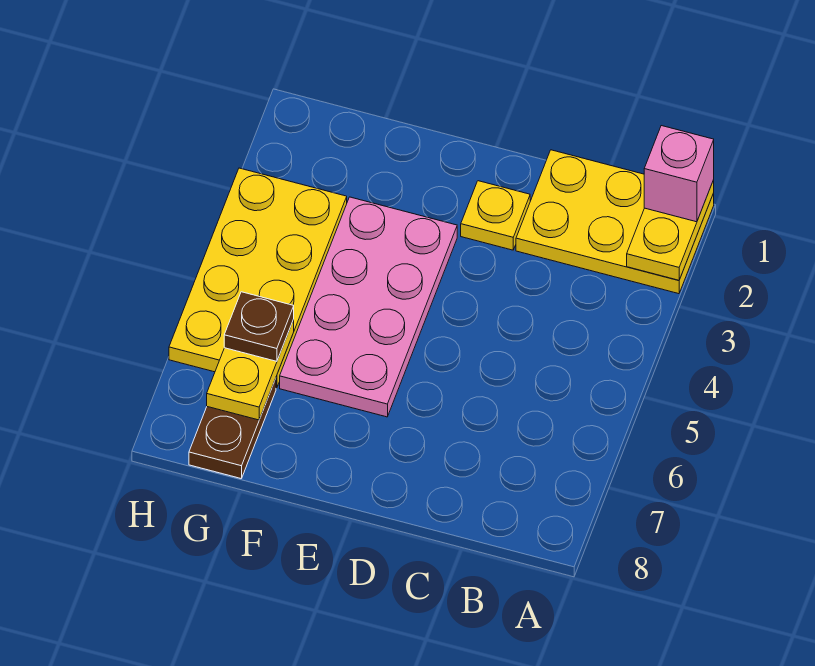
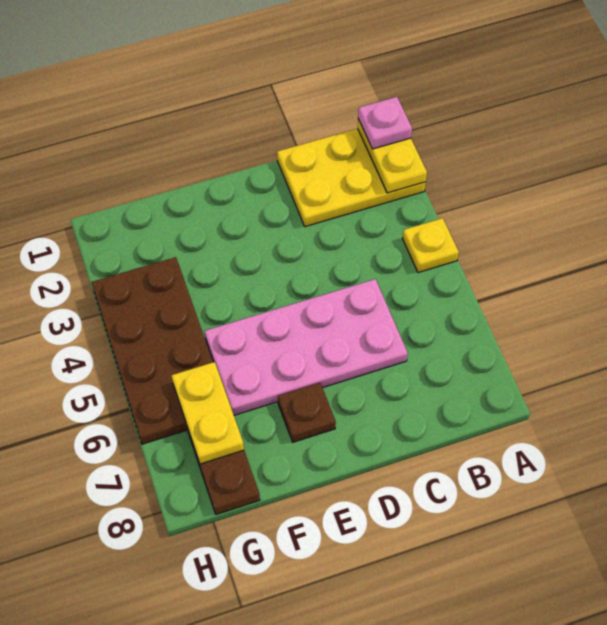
pink brick A1 level 3 -> pink plate A1 level 3
yellow plate D2 level 1 -> yellow plate A4 level 1
pink plate E3:F6 level 1 -> pink plate C5:F6 level 1
yellow plate G3:H6 level 1 -> brown plate G3:H6 level 1
brown plate G6 level 3 -> brown plate E7 level 1

